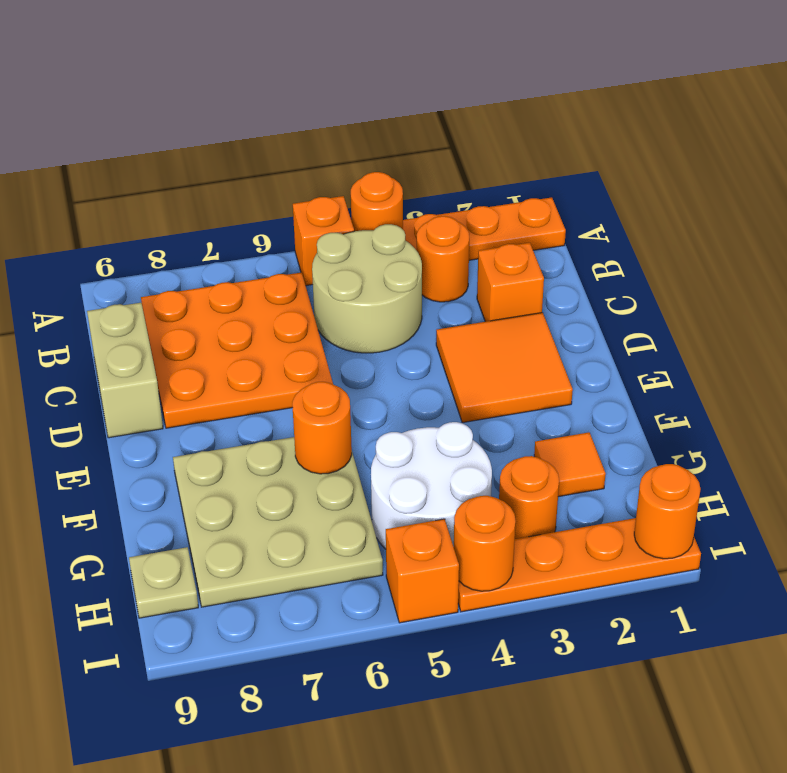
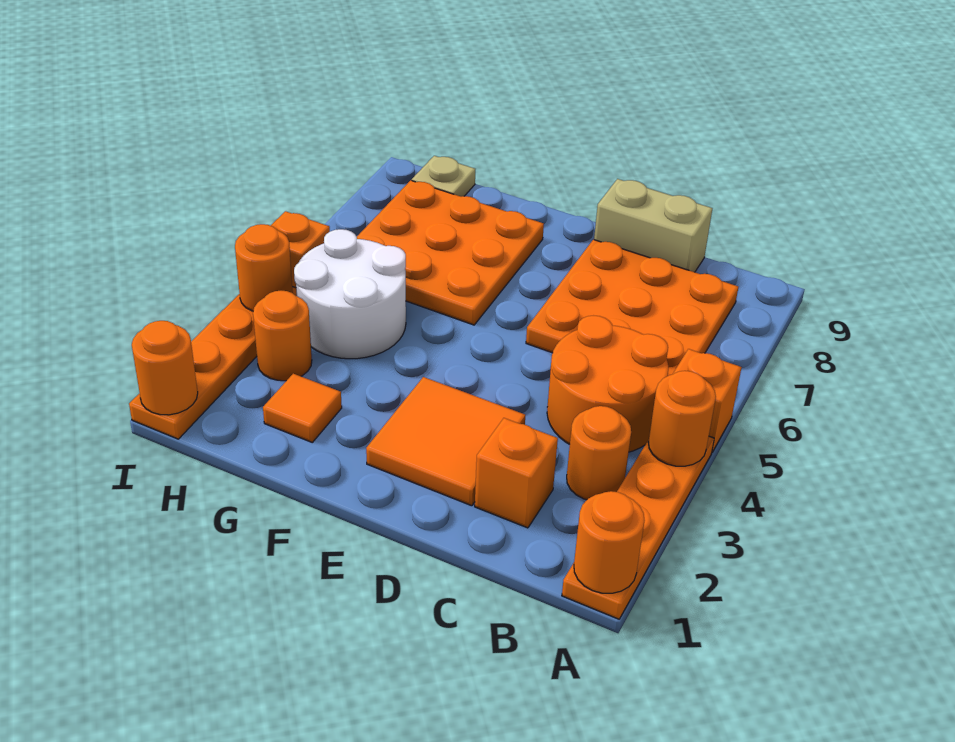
tan round brick B4:C5 level 1 -> orange round brick B4:C5 level 1
tan plate F6:H8 level 1 -> orange plate F6:H8 level 1
orange round brick F6 level 2 -> orange round brick A1 level 2

